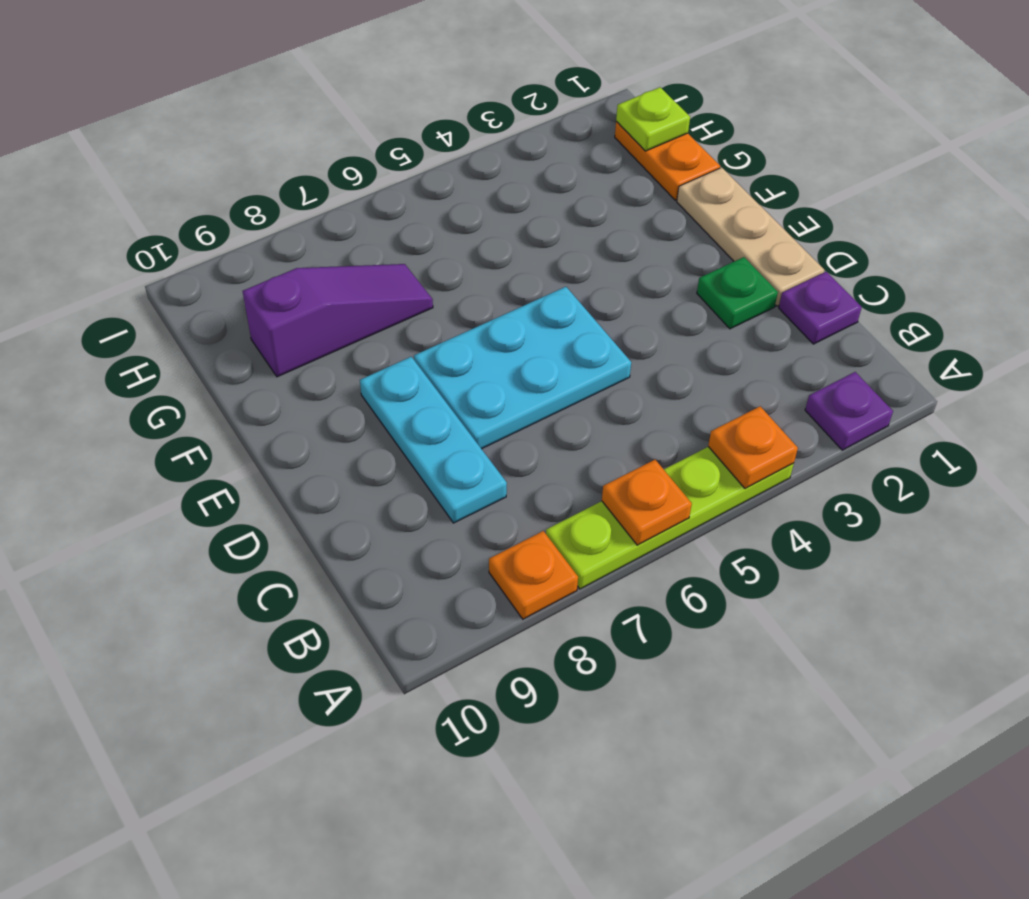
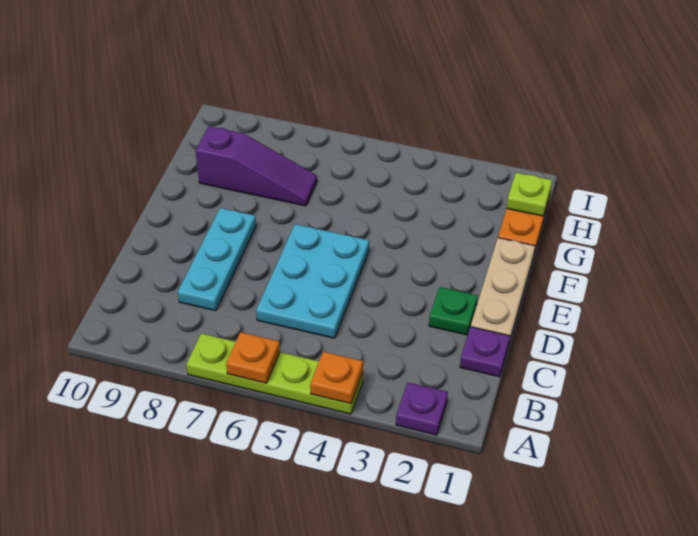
orange plate A8 level 1 -> none
cyan plate D5:E7 level 1 -> cyan plate C5:E6 level 1

